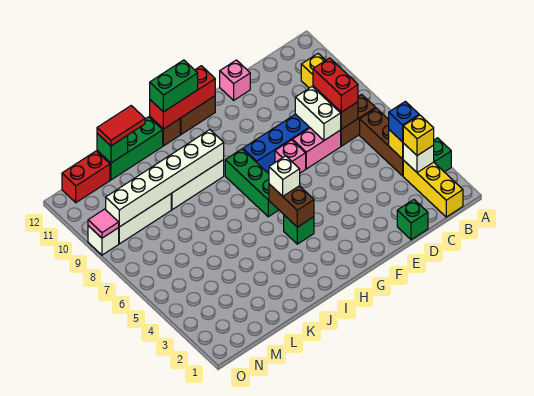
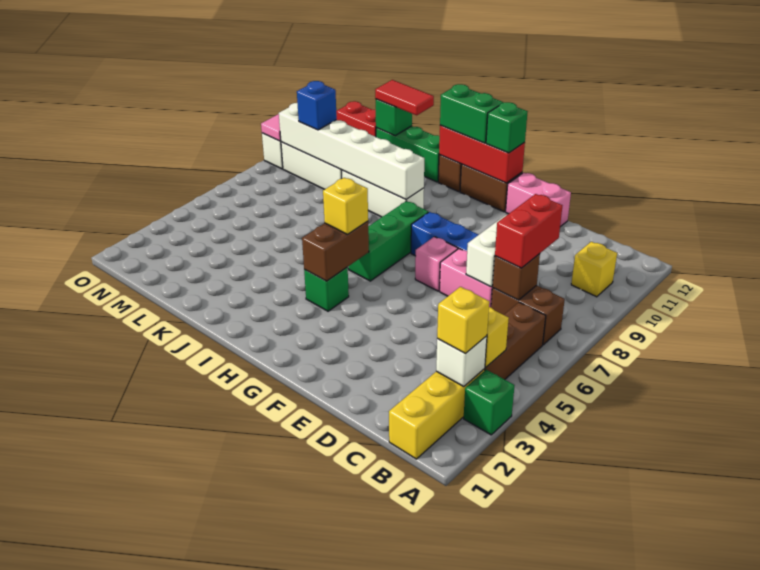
blue brick B4 level 3 -> blue brick M9 level 3
green brick D1 level 1 -> green brick G12 level 3
pink brick E12 level 1 -> pink brick E12:F12 level 1
white brick H5 level 3 -> yellow brick H5 level 3

